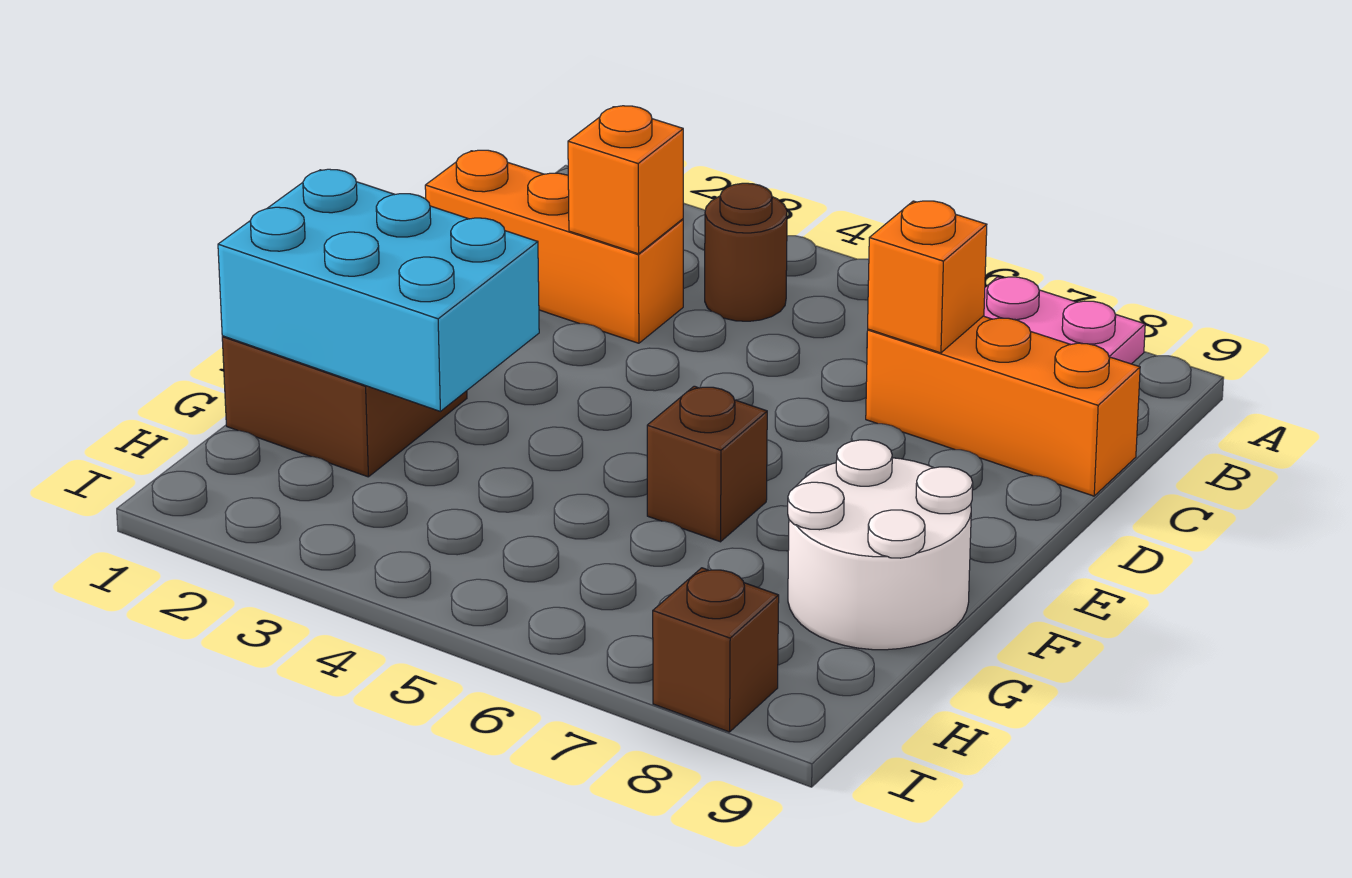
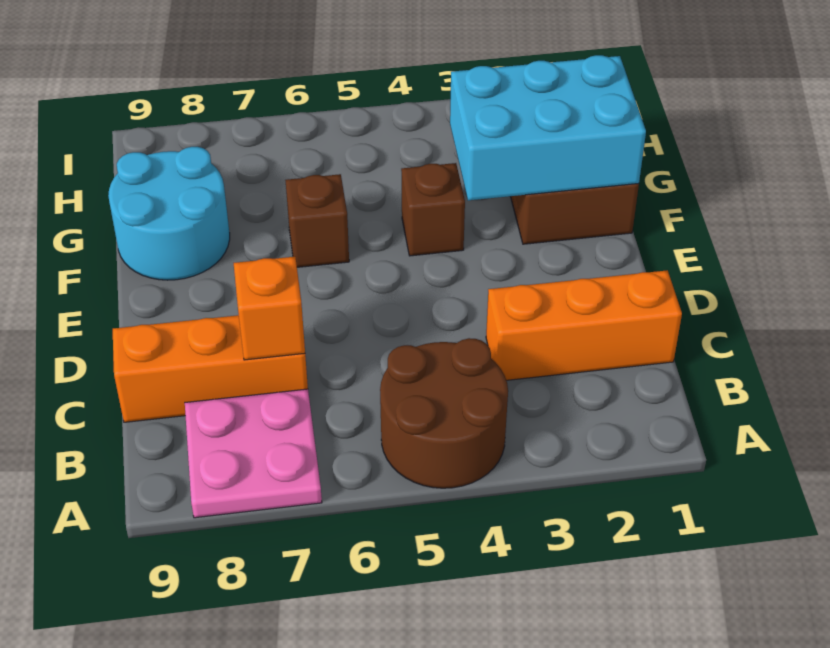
brown round brick B4 level 1 -> brown round brick A4:B5 level 1
orange brick C3 level 2 -> none
white round brick F8:G9 level 1 -> cyan round brick F8:G9 level 1
brown brick I8 level 1 -> brown brick F4 level 1

